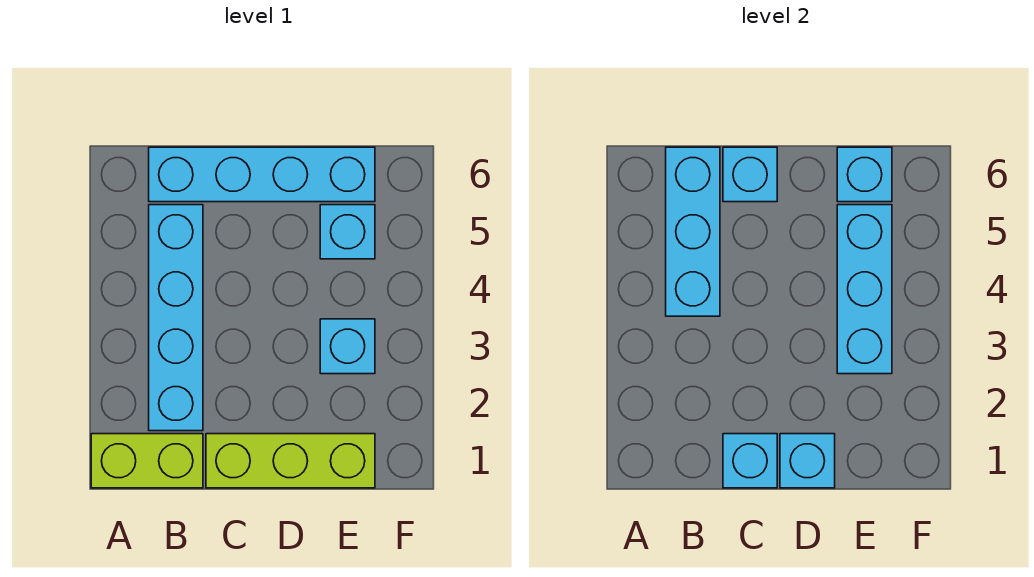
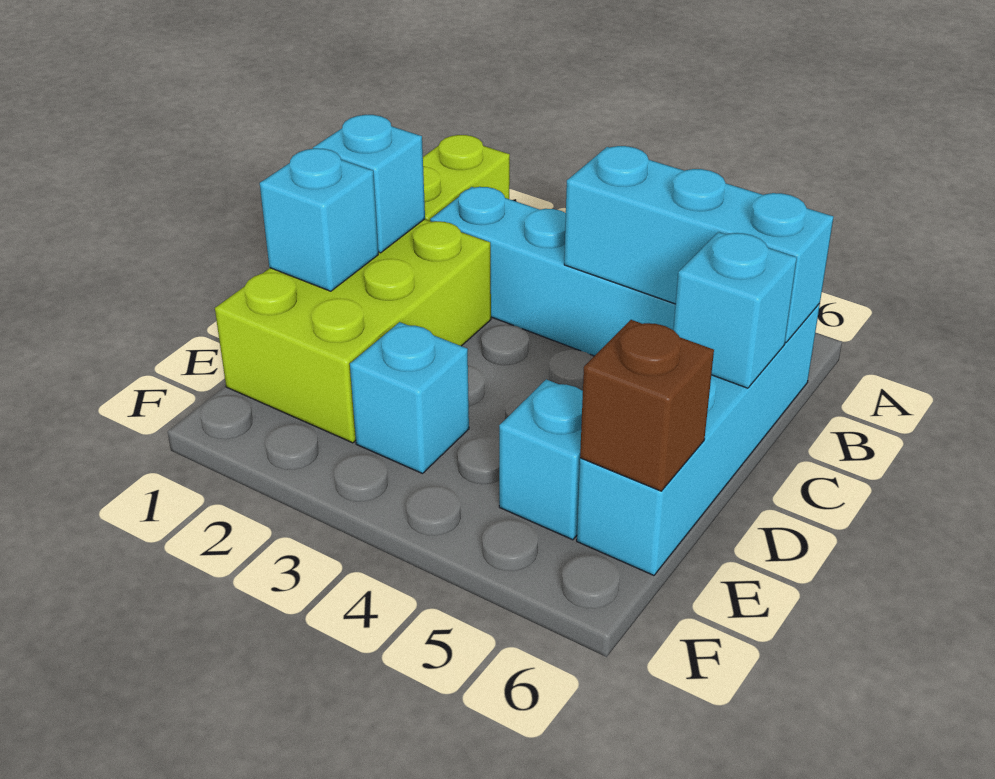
lime brick C1:E1 level 1 -> lime brick C1:E2 level 1
cyan brick E3:E5 level 2 -> none
cyan brick E6 level 2 -> brown brick E6 level 2

